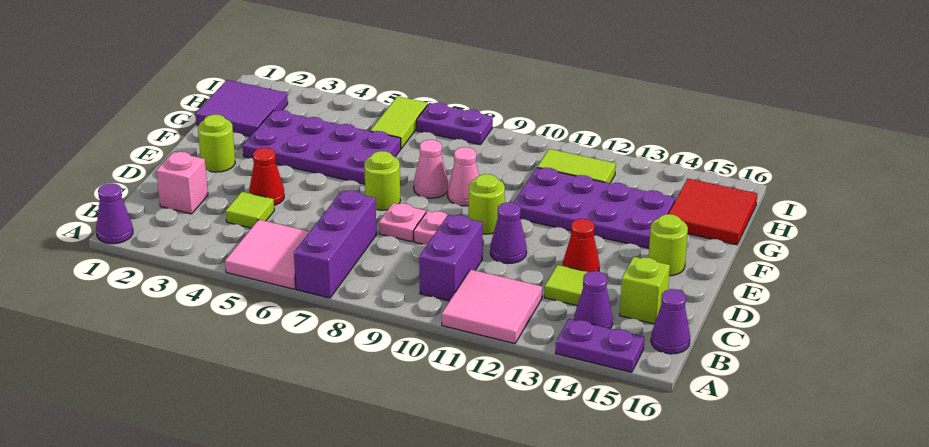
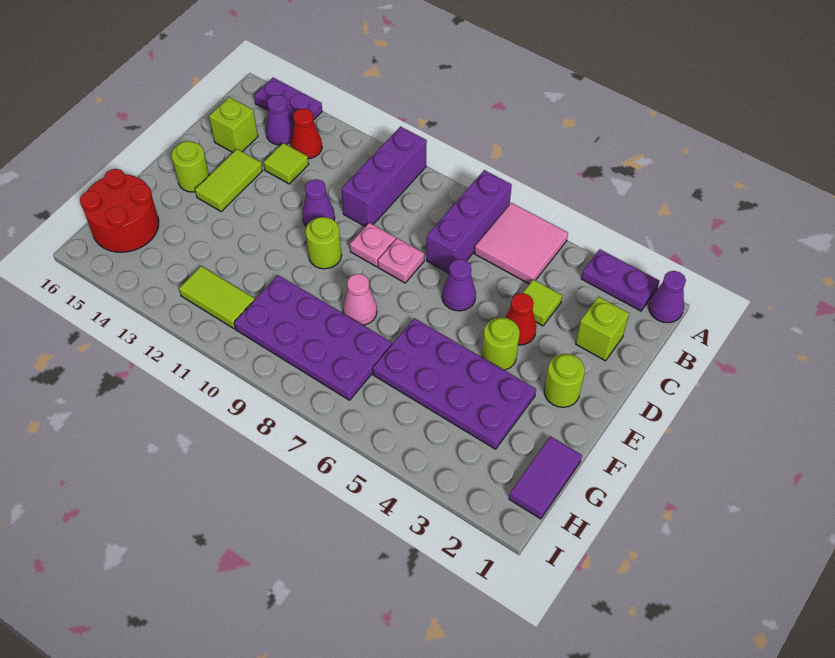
pink tile A11:B12 level 1 -> none
purple brick B10:C10 level 1 -> purple brick A10:C10 level 1
purple cone B16 level 1 -> purple cone D6 level 1
pink brick C2 level 1 -> lime brick C2 level 1
red cone D13 level 1 -> red cone B13 level 1
lime round brick E7 level 1 -> lime round brick E4 level 1
pink cone F9 level 1 -> none
purple plate F11:G14 level 1 -> purple plate G7:H10 level 1
purple tile G1:H2 level 1 -> purple tile G1:H1 level 1
red tile G15:H16 level 1 -> red round brick G15:H16 level 1
lime tile H6:I6 level 1 -> lime tile D14:E14 level 1
purple plate I7:I8 level 1 -> purple plate A2:A3 level 1

